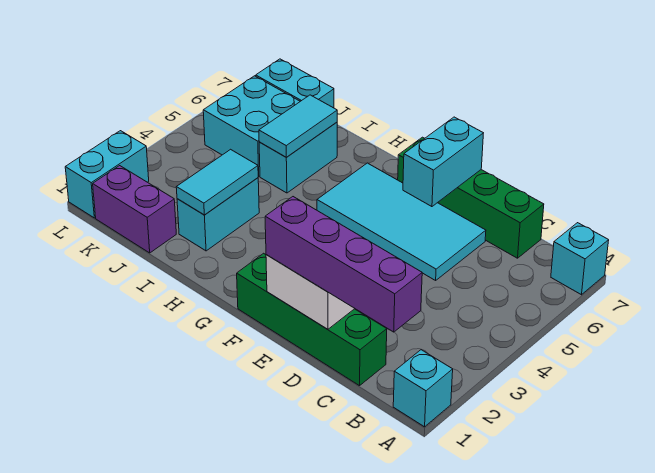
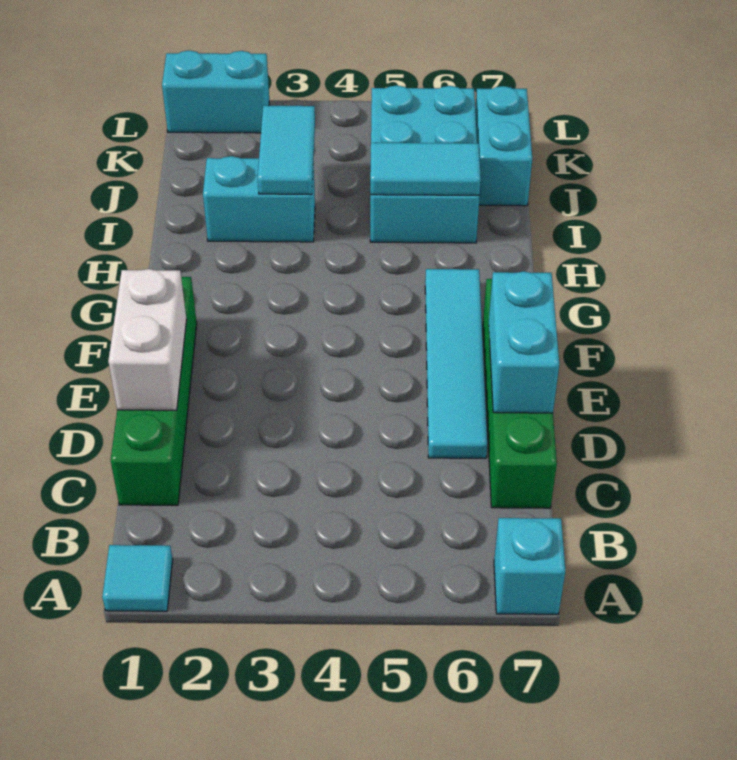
cyan brick A1 level 1 -> cyan tile A1 level 1
purple brick B1:E1 level 3 -> none
cyan tile D5:G6 level 1 -> cyan tile D6:G6 level 1
cyan brick E6:E7 level 2 -> cyan brick D7:E7 level 2
cyan tile I2:I3 level 2 -> cyan tile I3:J3 level 2
purple brick J1:K1 level 1 -> none

